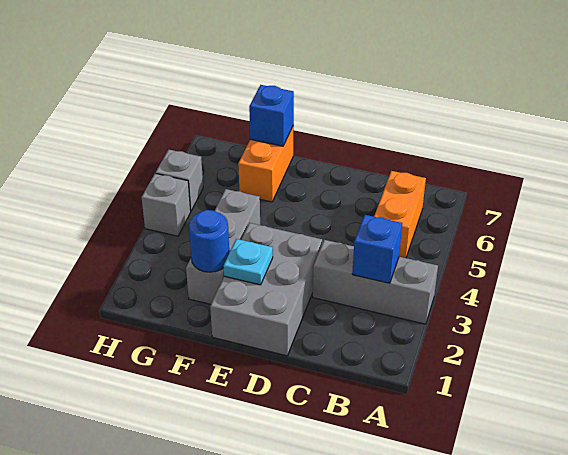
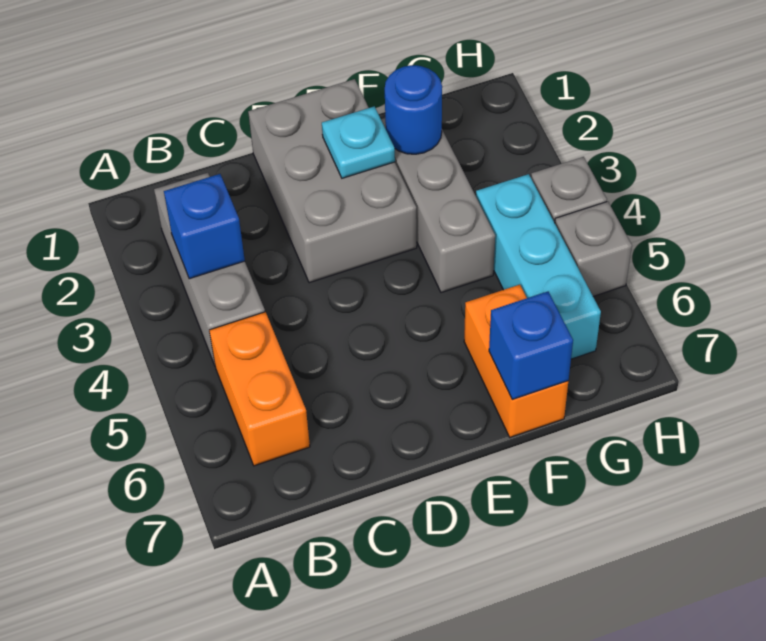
grey brick A3:C3 level 1 -> grey brick B2:B4 level 1
none -> cyan brick G4:G6 level 1

